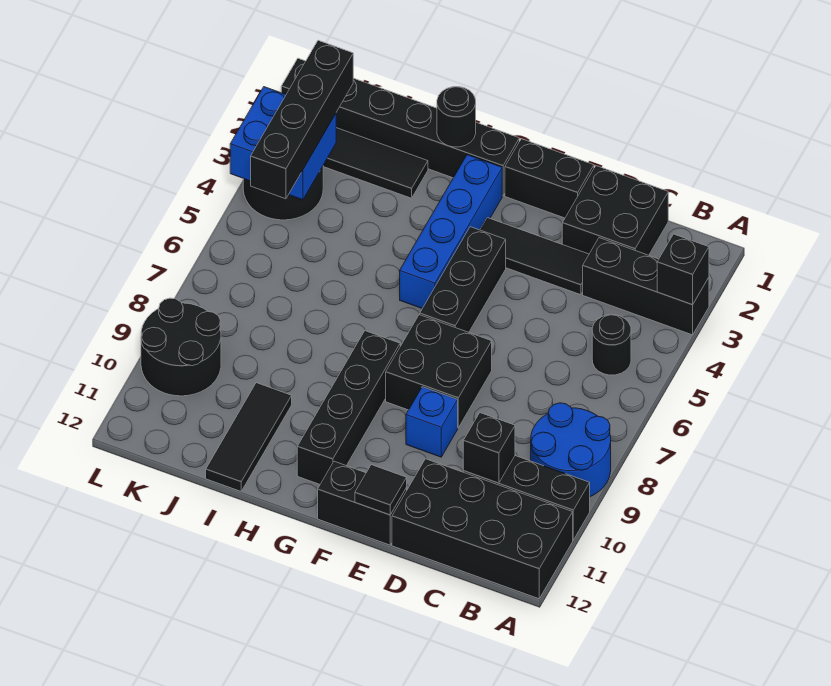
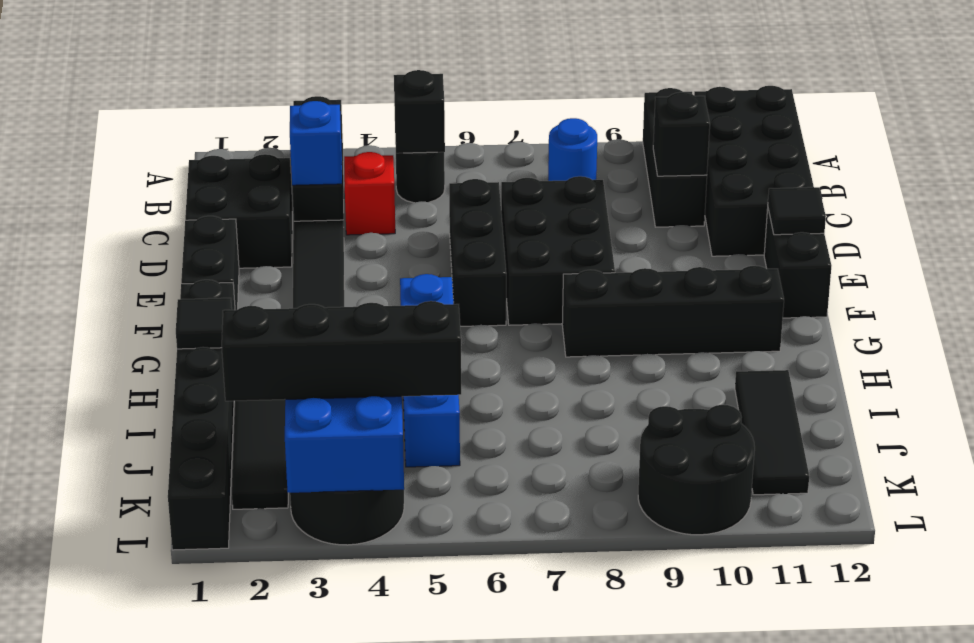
black brick A3 level 2 -> black brick B5 level 2
blue round brick A8:B9 level 1 -> blue round brick B8 level 1
none -> red brick C4 level 1
black brick E7:F8 level 1 -> black brick D7:F8 level 1
blue brick E9 level 1 -> blue brick C3 level 2
black brick F4:F6 level 1 -> black brick D6:F6 level 1
blue brick G2:G5 level 1 -> blue brick G5:J5 level 1
black round brick H1 level 2 -> black tile H1 level 2
black tile I10:I12 level 1 -> black tile I11:K11 level 1

